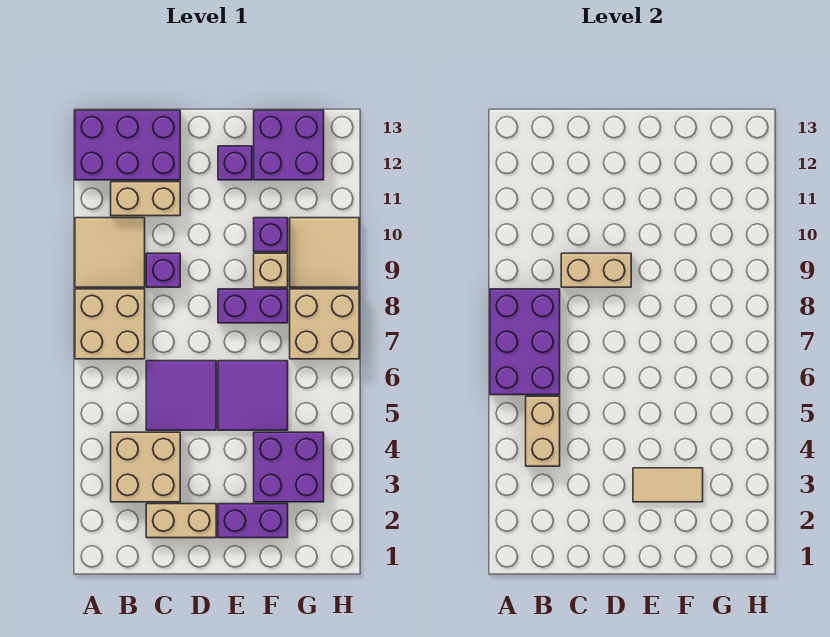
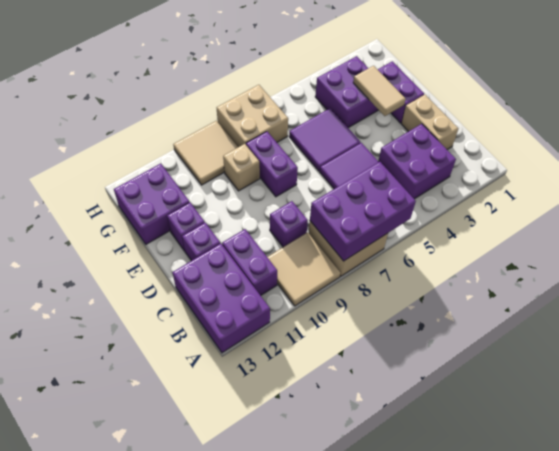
tan brick B3:C4 level 1 -> purple brick B3:C4 level 1
tan brick B4:B5 level 2 -> none
tan brick B11:C11 level 1 -> purple brick B11:C11 level 1
tan brick C9:D9 level 2 -> none
purple brick F10 level 1 -> purple brick D12 level 1

